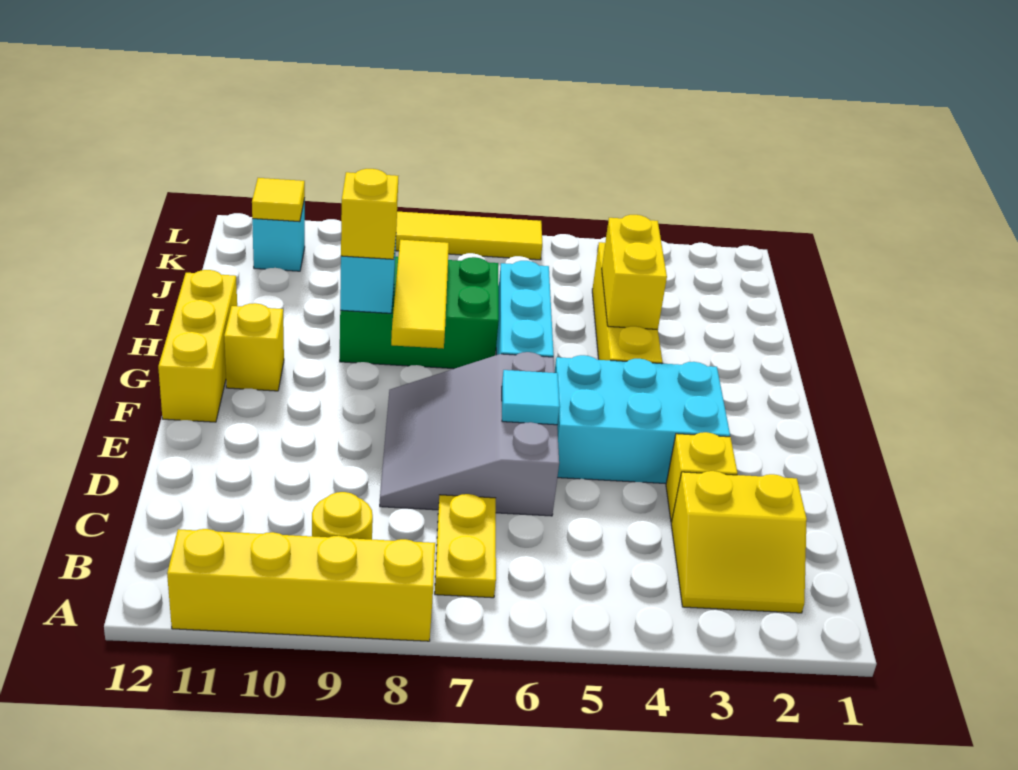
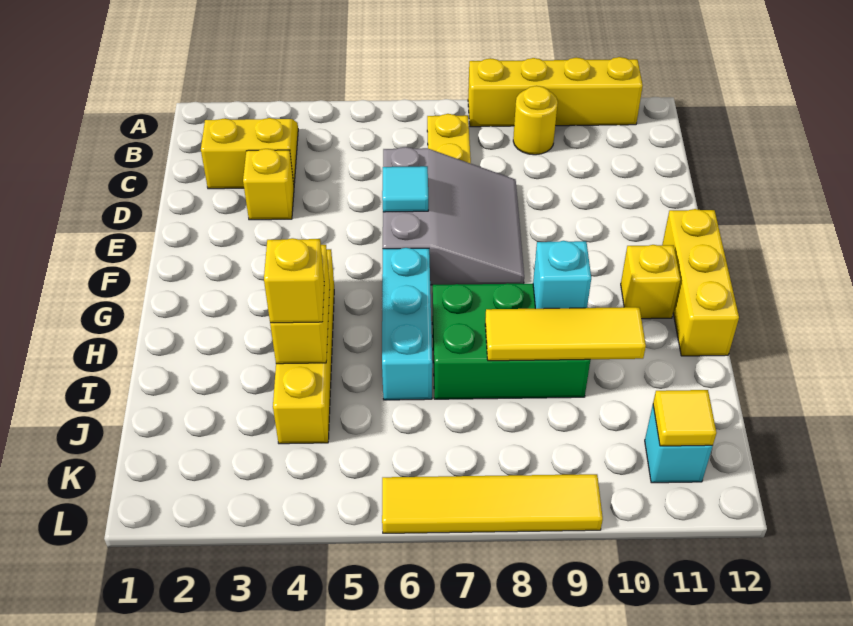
cyan brick E3:F5 level 1 -> none
yellow tile G8:I8 level 2 -> yellow tile I8:I10 level 2
yellow brick H9 level 3 -> yellow brick I4 level 3

